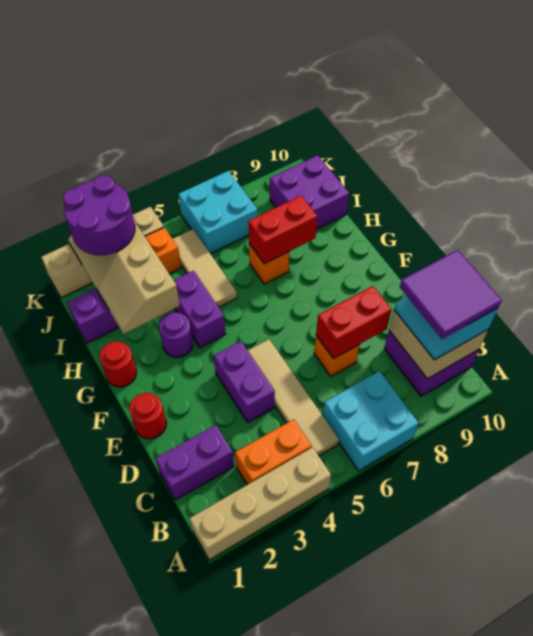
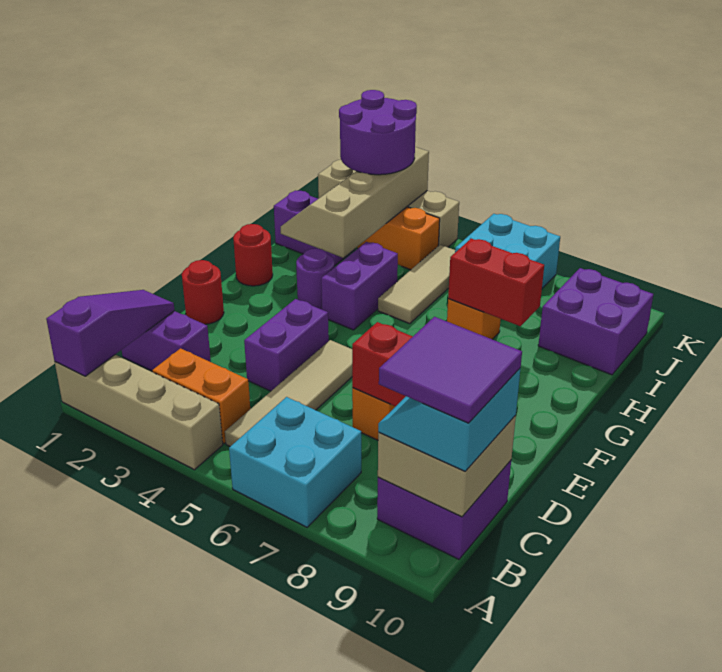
none -> purple slope A1:C1 level 2 top A

